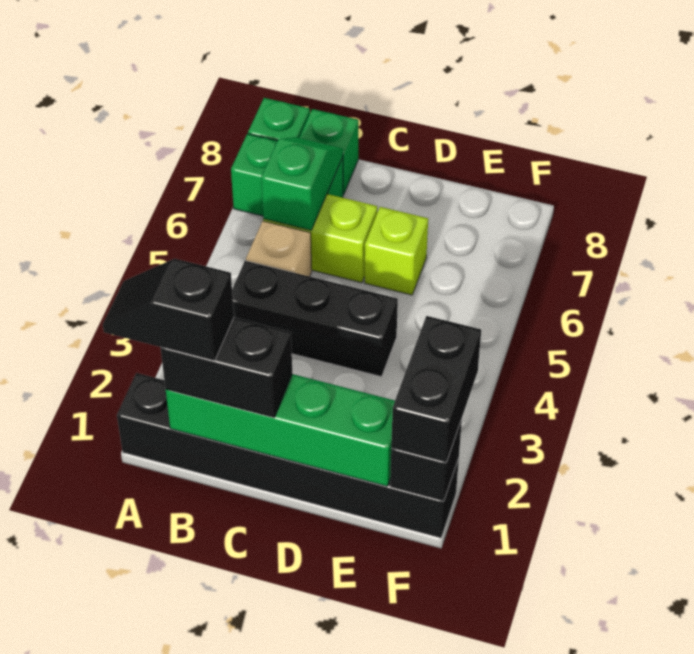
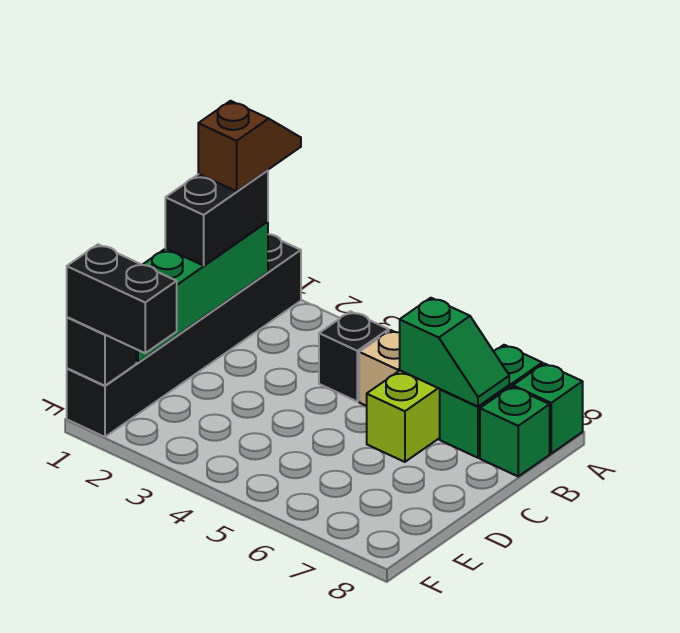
black slope A1:B1 level 4 top B -> brown slope A1:B1 level 4 top B
black brick B4:D4 level 1 -> black brick B4 level 1
lime brick D6 level 1 -> none

